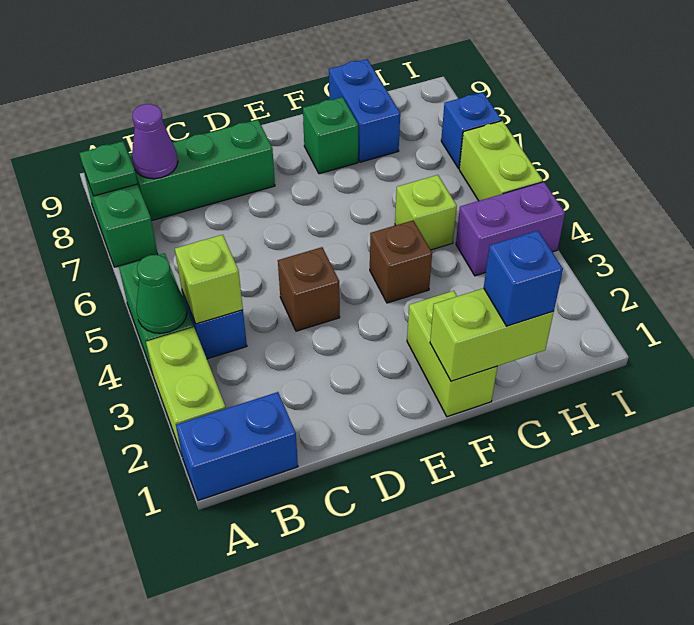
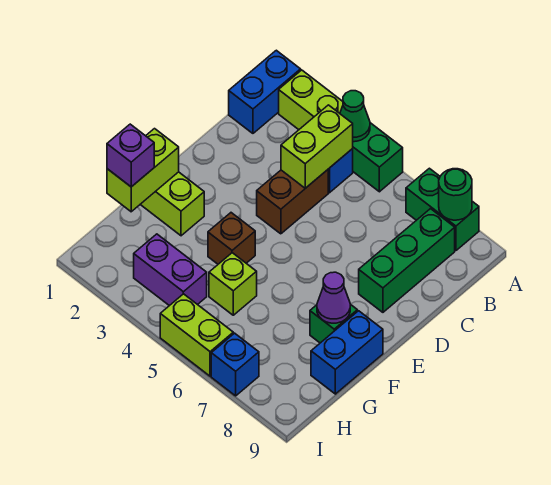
green plate A8 level 2 -> green round brick A8 level 2
lime brick B4 level 2 -> lime brick B4:C4 level 2
purple cone B8 level 2 -> purple cone F8 level 2
brown brick D4 level 1 -> brown brick C4:D4 level 1
blue brick G1 level 3 -> purple brick G1 level 3
blue brick G8:G9 level 1 -> blue brick F9:G9 level 1
purple brick H4:I4 level 1 -> purple brick H3:H4 level 1

